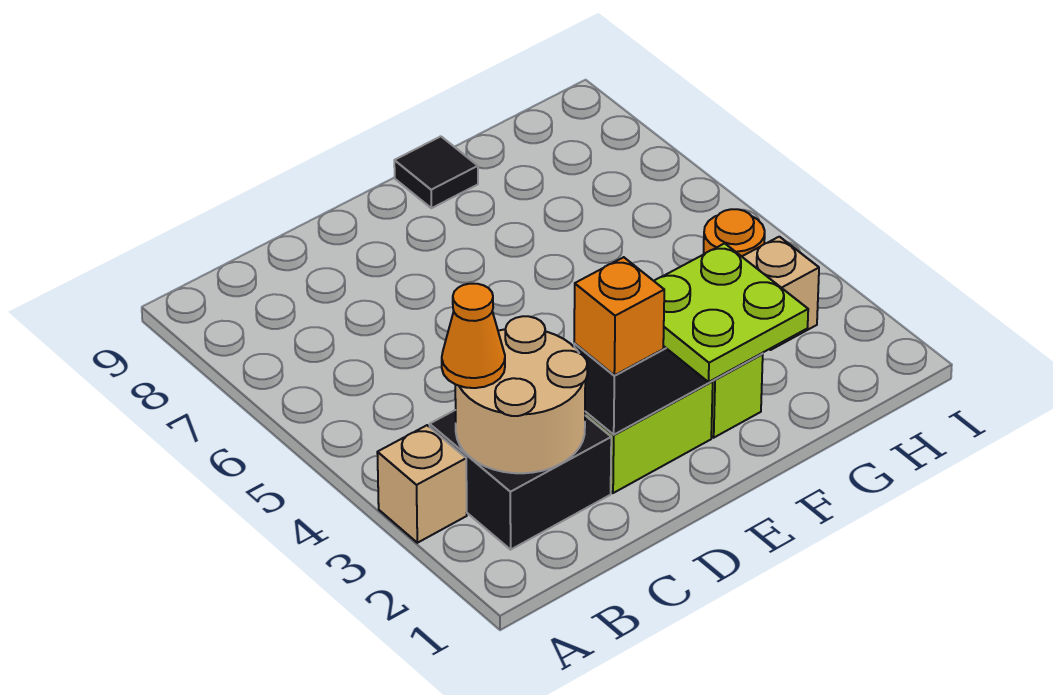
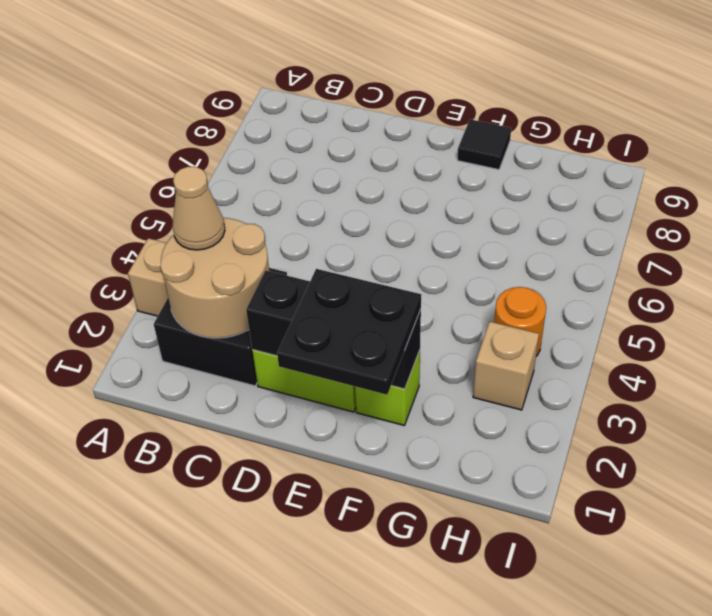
orange cone B3 level 3 -> tan cone B3 level 3
orange brick D2 level 3 -> none
lime plate E1:F2 level 3 -> black plate E1:F2 level 3

